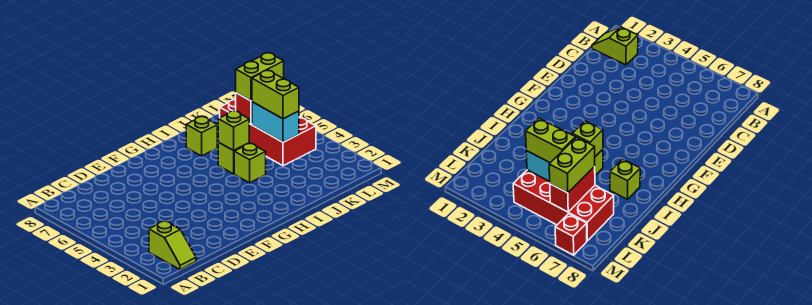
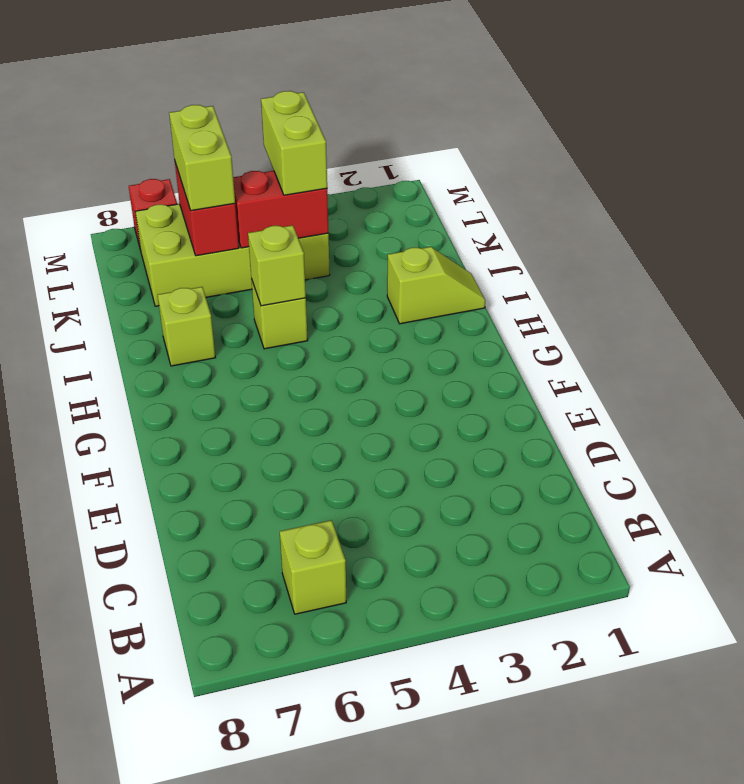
lime slope B1:B2 level 1 top 2 -> lime slope I1:I2 level 1 top 2
lime brick I4 level 1 -> lime brick B6 level 1
red brick K4:L7 level 1 -> lime brick K4:L7 level 1
cyan brick K4:K5 level 2 -> red brick K4:K5 level 2
lime brick K4:K5 level 3 -> lime brick K4:L4 level 3

